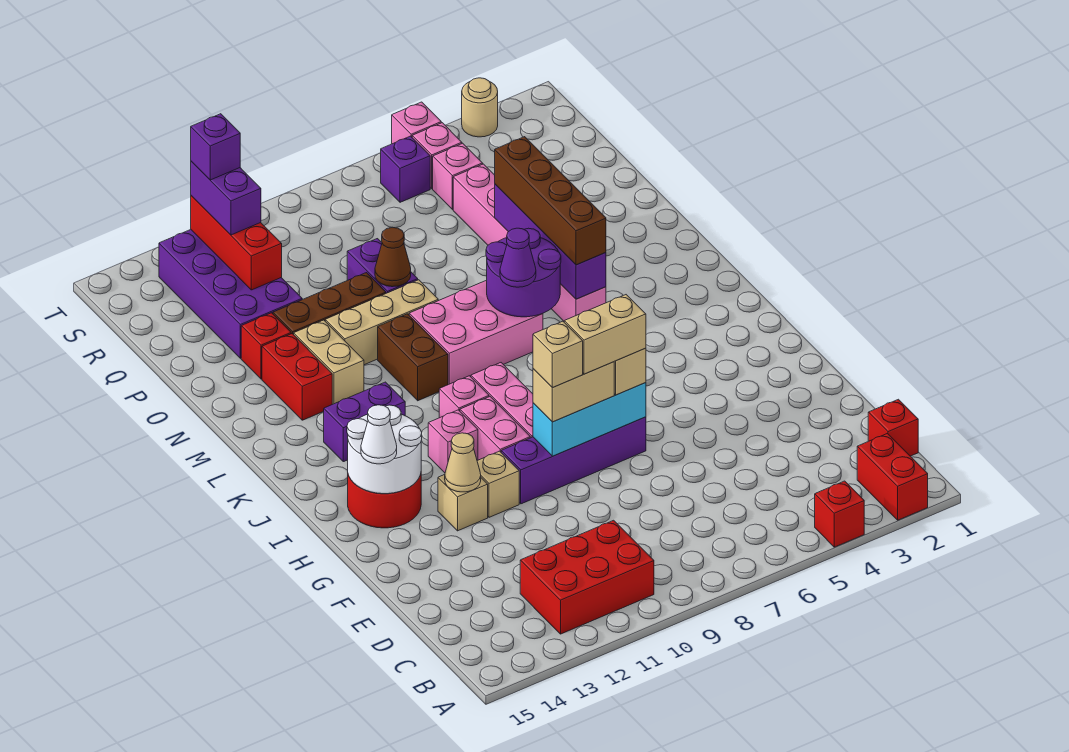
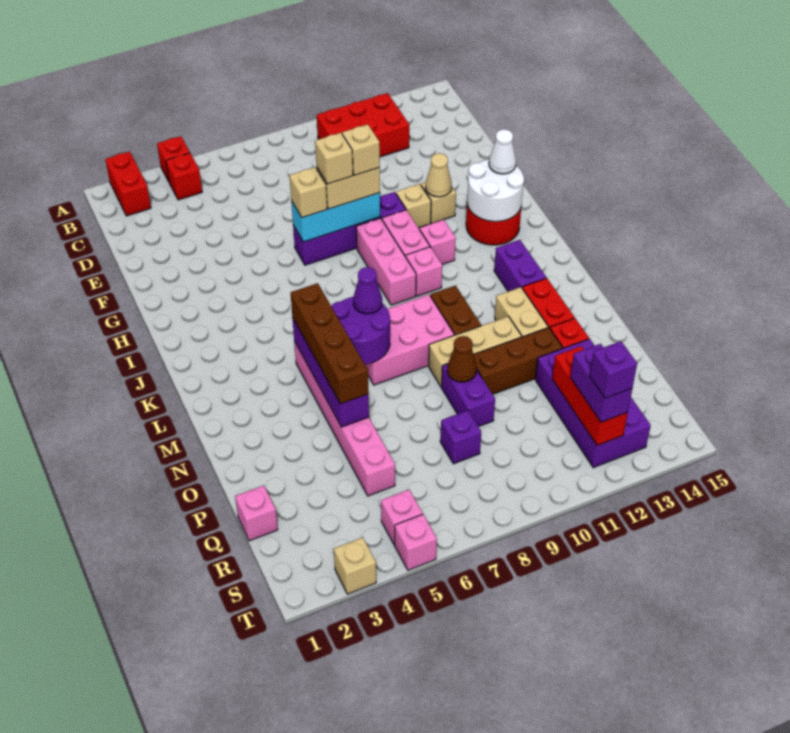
red brick C1 level 1 -> red brick B4 level 1
tan brick G7:G8 level 4 -> tan brick G8 level 4
purple brick K12:K13 level 1 -> purple brick K13:L13 level 1
pink brick R5 level 1 -> pink brick Q1 level 1
purple brick S6 level 1 -> purple brick Q8 level 1
tan round brick T3 level 1 -> tan brick T3 level 1

